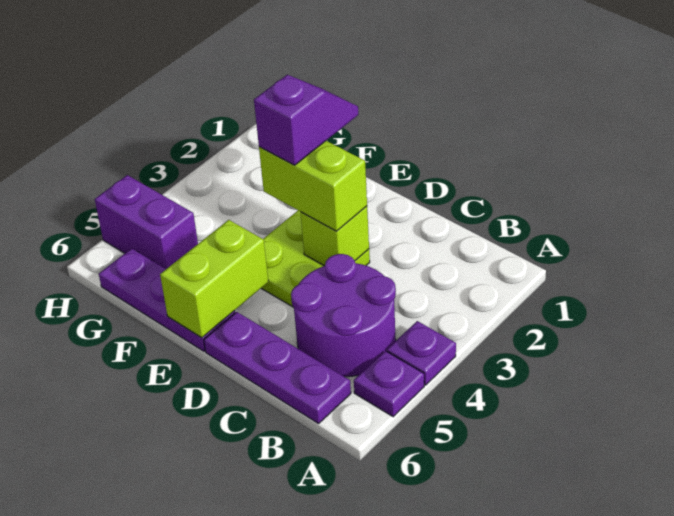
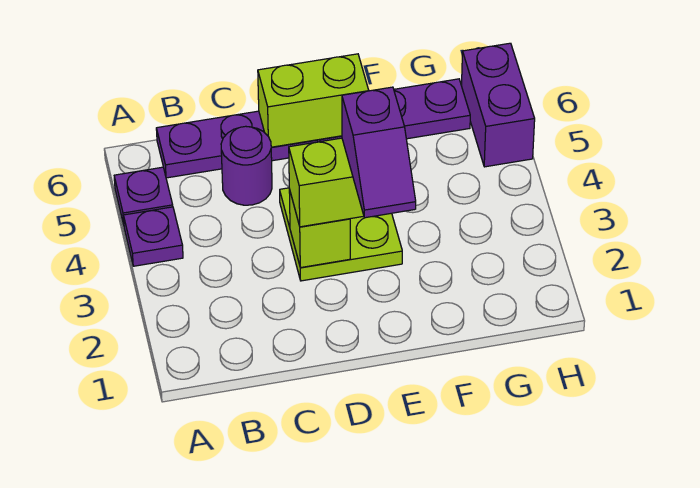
purple round brick B4:C5 level 1 -> purple round brick C5 level 1
lime brick E5:E6 level 2 -> lime brick D6:E6 level 2
purple brick G5:H5 level 1 -> purple brick H5:H6 level 1

